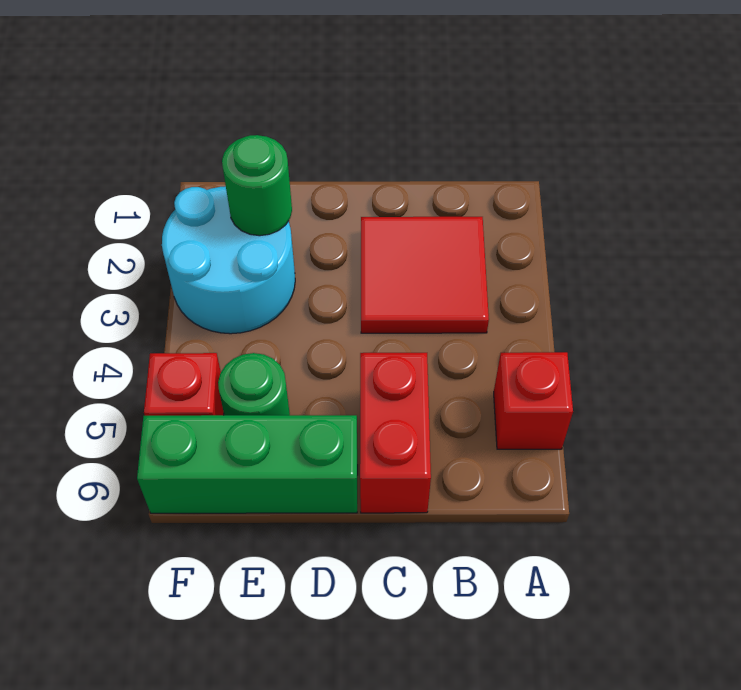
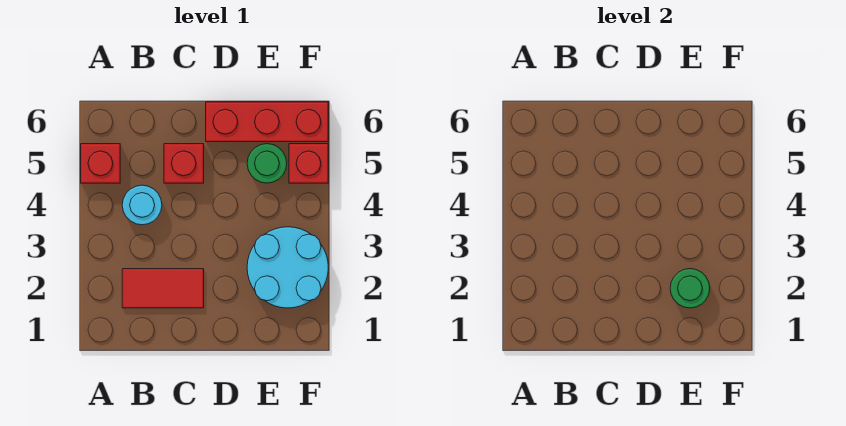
red tile B2:C3 level 1 -> red tile B2:C2 level 1
none -> cyan round brick B4 level 1
red brick C5:C6 level 1 -> red brick C5 level 1
green brick D6:F6 level 1 -> red brick D6:F6 level 1

